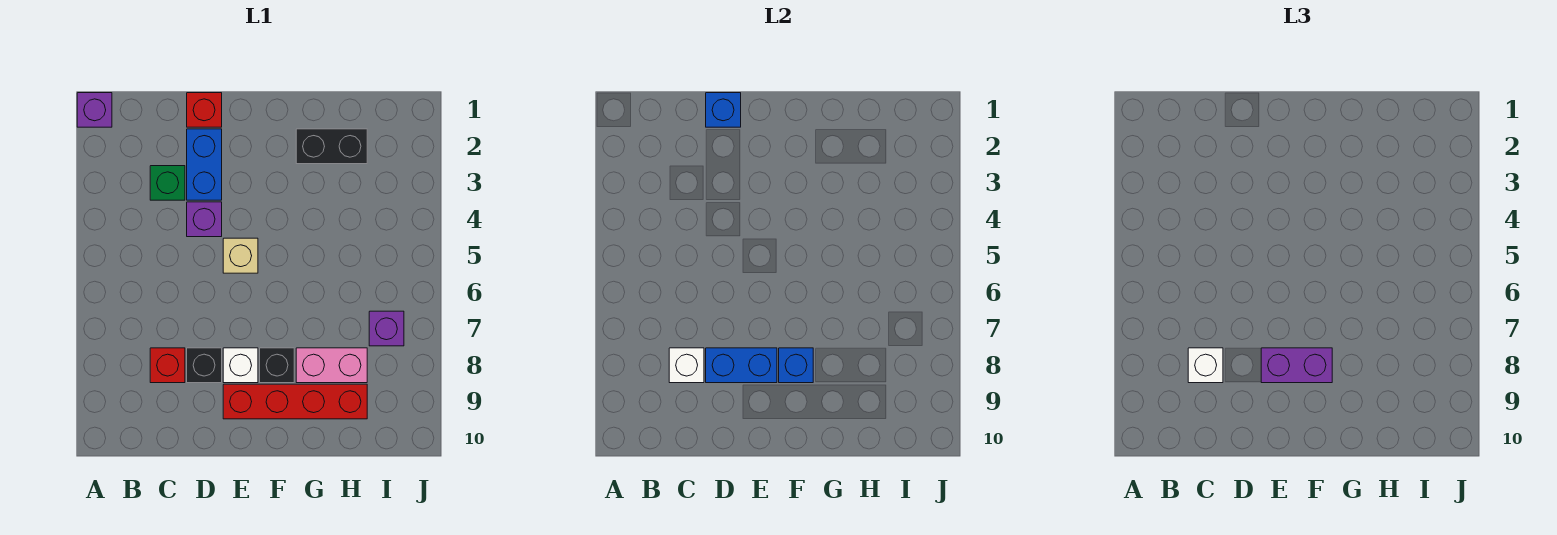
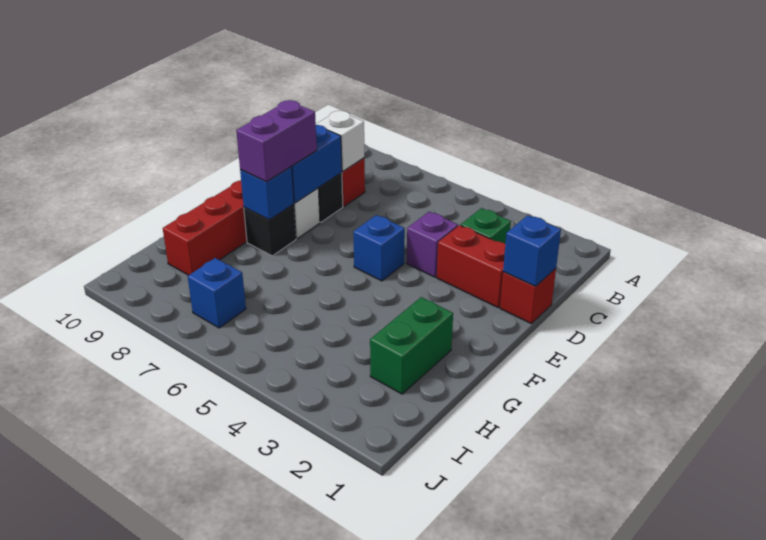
purple brick A1 level 1 -> none
white brick C8 level 3 -> none
blue brick D2:D3 level 1 -> red brick D2:D3 level 1
tan brick E5 level 1 -> blue brick E5 level 1
black brick G2:H2 level 1 -> green brick G2:H2 level 1
pink brick G8:H8 level 1 -> none
purple brick I7 level 1 -> blue brick I7 level 1

